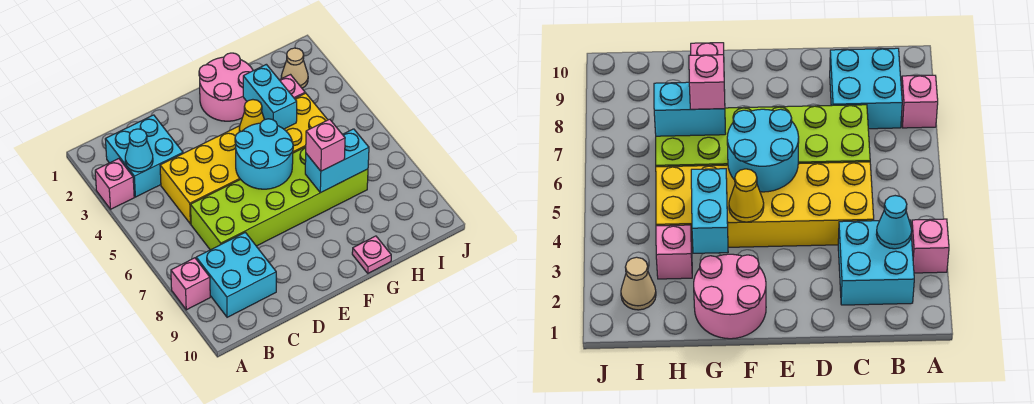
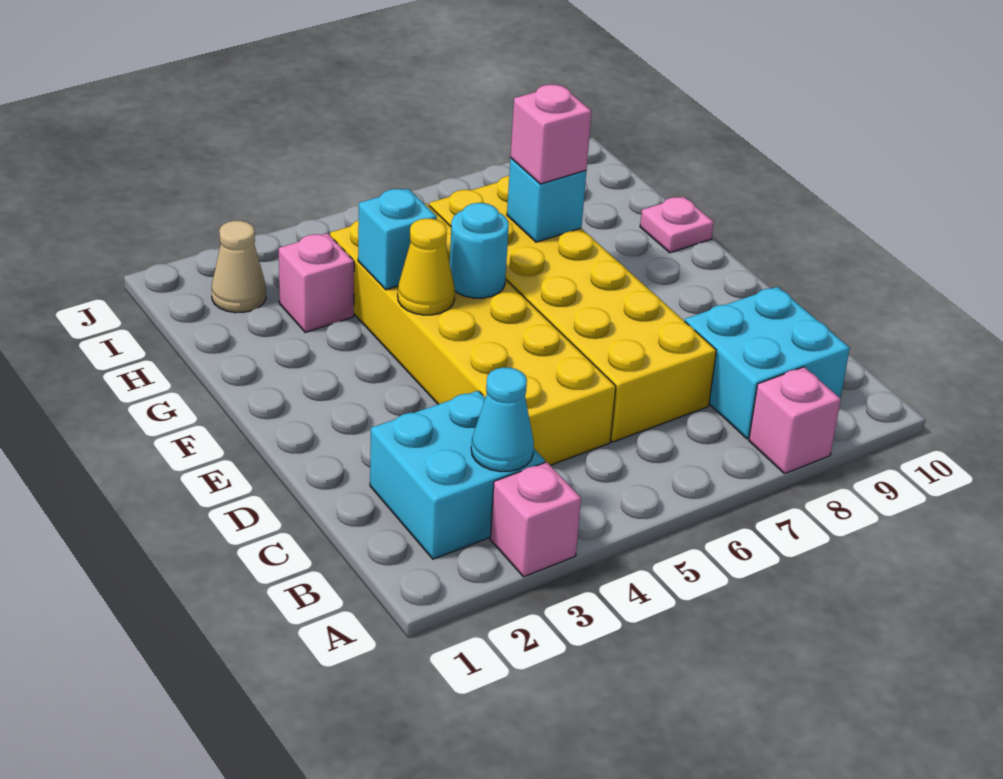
lime brick C6:H7 level 1 -> yellow brick C6:H7 level 1
cyan round brick E5:F6 level 2 -> cyan round brick F5 level 2
pink round brick F1:G2 level 1 -> none
cyan brick G3:G4 level 2 -> cyan brick G4 level 2
cyan brick G7:H7 level 2 -> cyan brick G7 level 2

